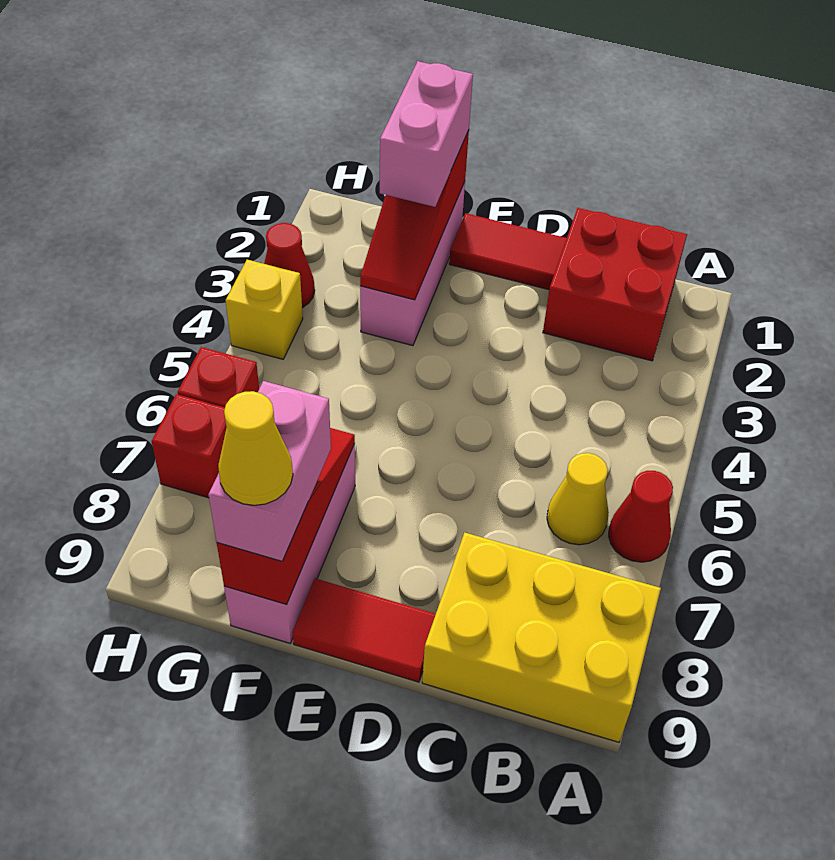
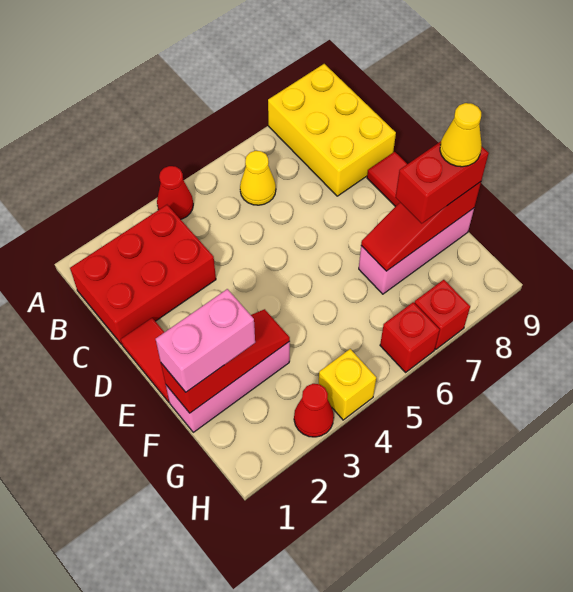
red cone A6 level 1 -> red cone A4 level 1
red brick B1:C2 level 1 -> red brick B1:C3 level 1
pink brick F8:F9 level 3 -> red brick F8:F9 level 3

